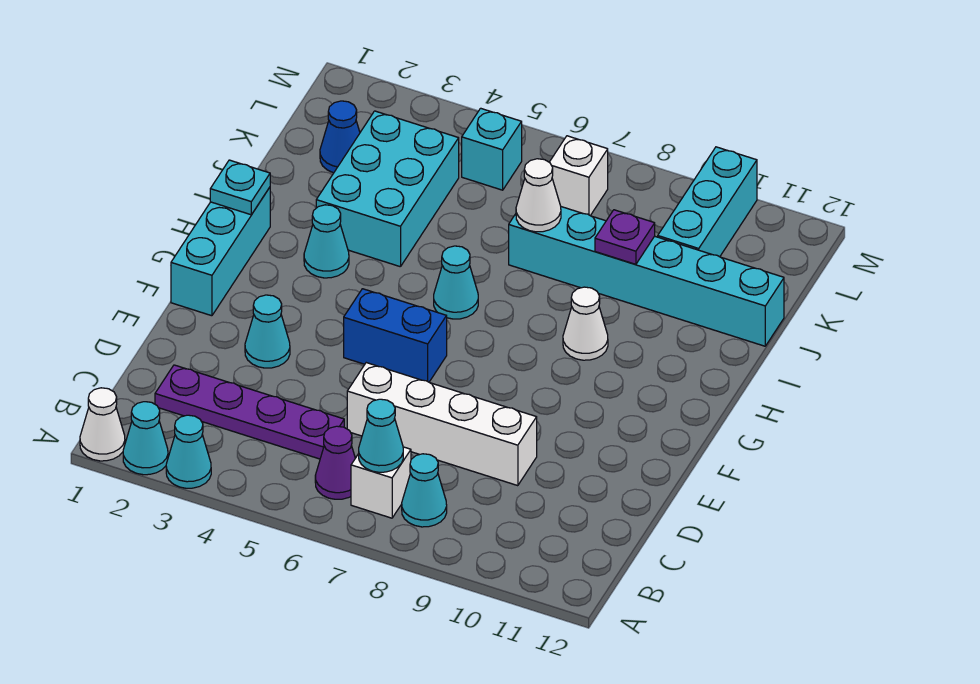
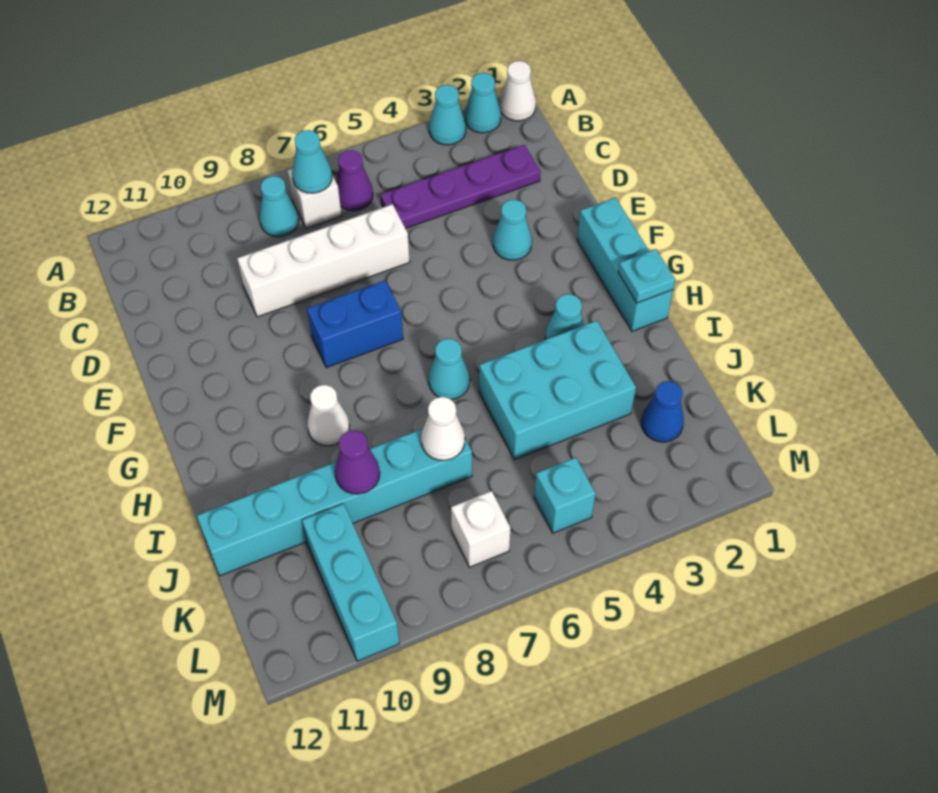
blue brick F5:F6 level 1 -> blue brick F7:F8 level 1
cyan brick I3:K4 level 1 -> cyan brick I3:J5 level 1
purple plate J9 level 2 -> purple cone J9 level 2

